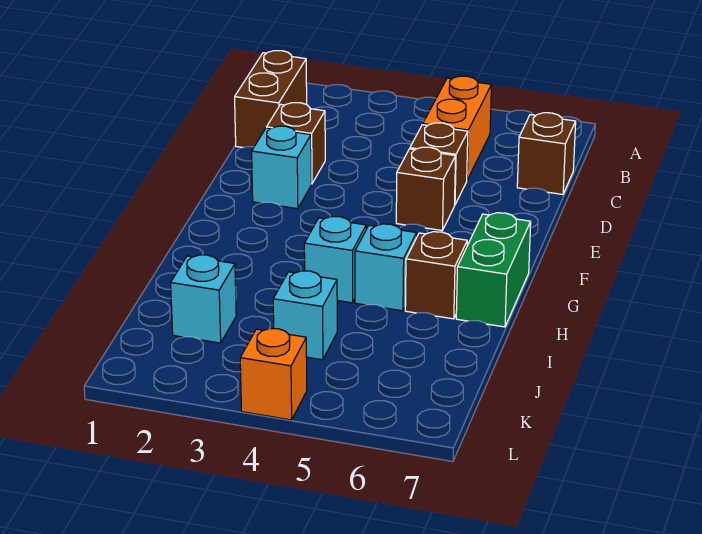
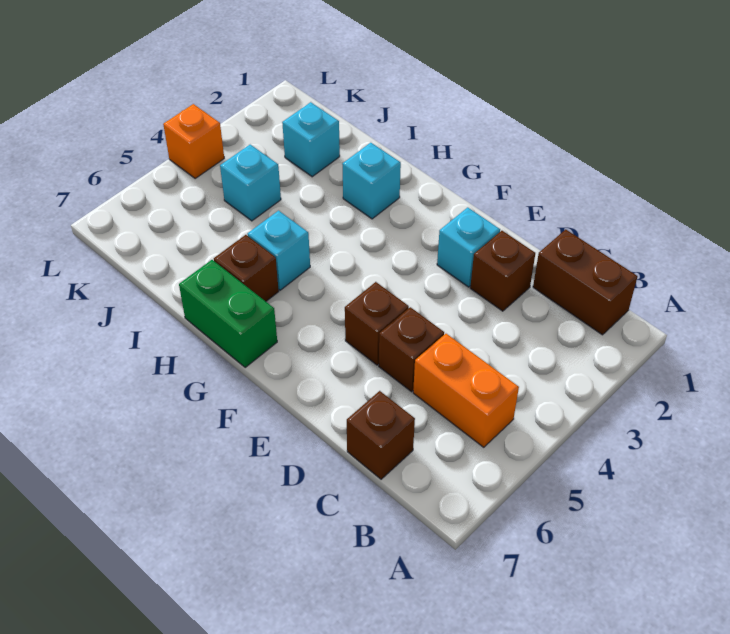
cyan brick H4 level 1 -> cyan brick H2 level 1

